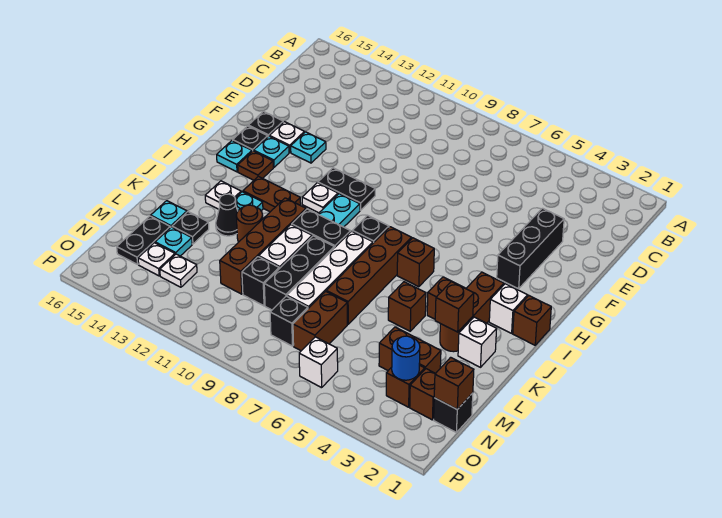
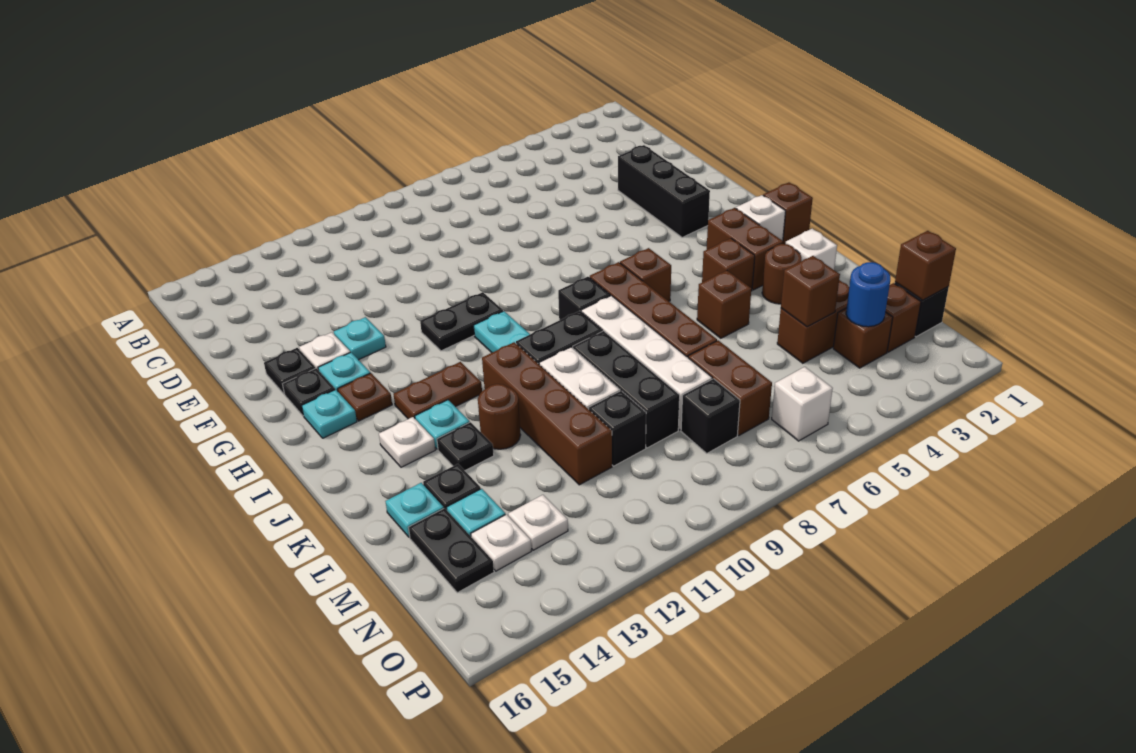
white plate H11 level 1 -> none
brown brick K3 level 2 -> brown brick M4 level 2
black cone K13 level 1 -> black plate K13 level 1

